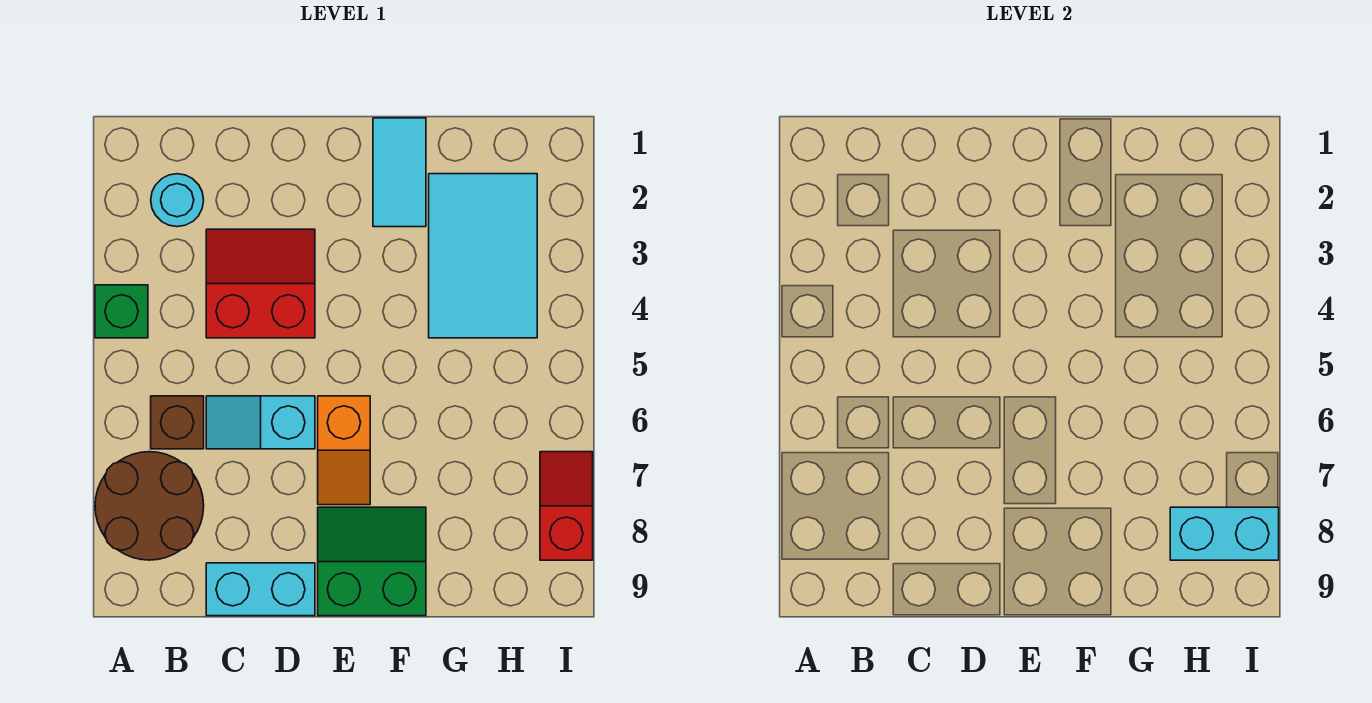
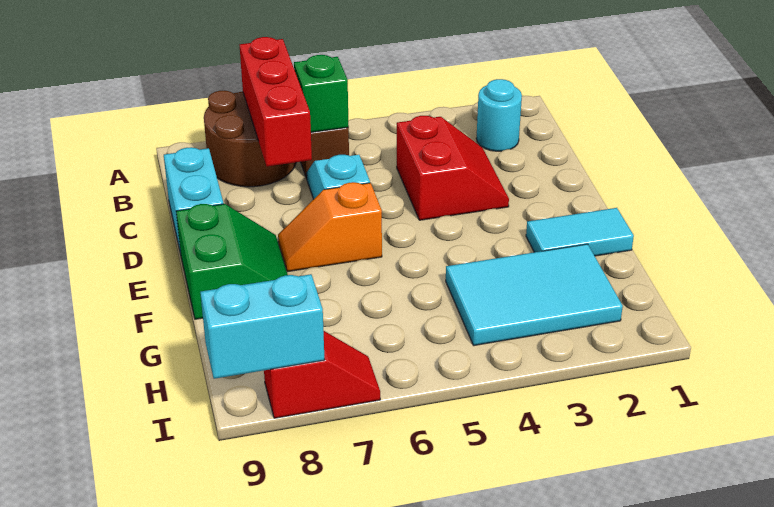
green brick A4 level 1 -> green brick B6 level 2
none -> red brick A7:C7 level 2
cyan brick H8:I8 level 2 -> cyan brick I8:I9 level 2

